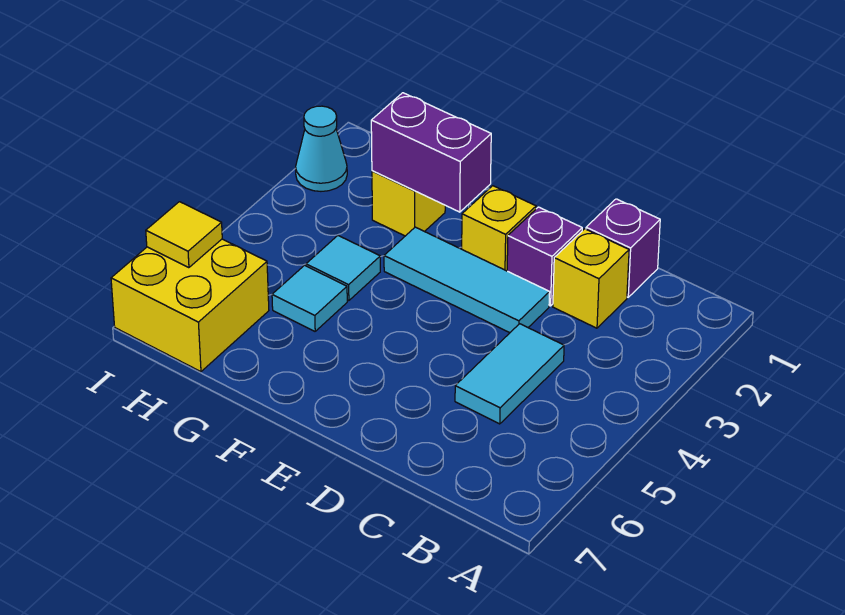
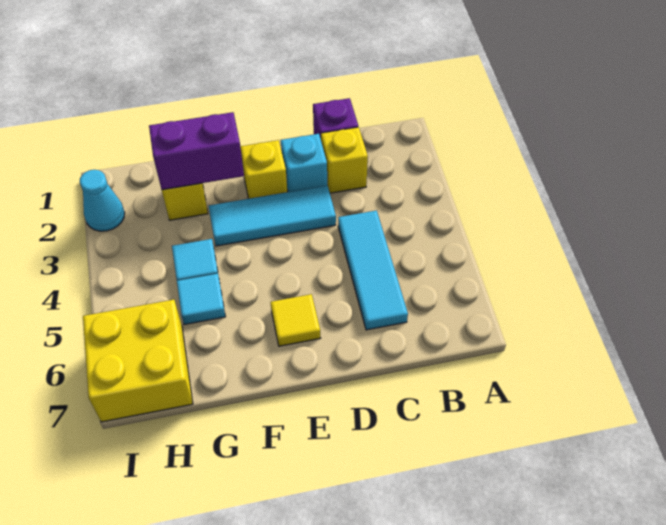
cyan tile C4:C5 level 1 -> cyan tile C4:C6 level 1
purple brick D2 level 1 -> cyan brick D2 level 1
yellow tile I6 level 2 -> yellow tile E6 level 1

